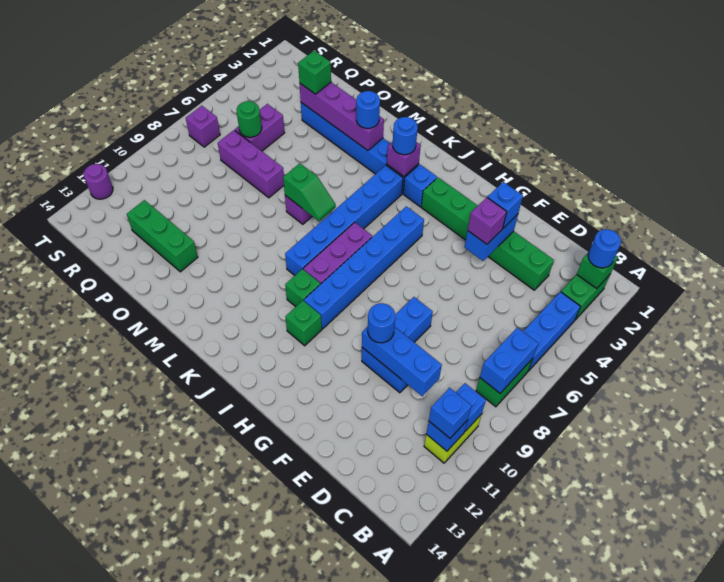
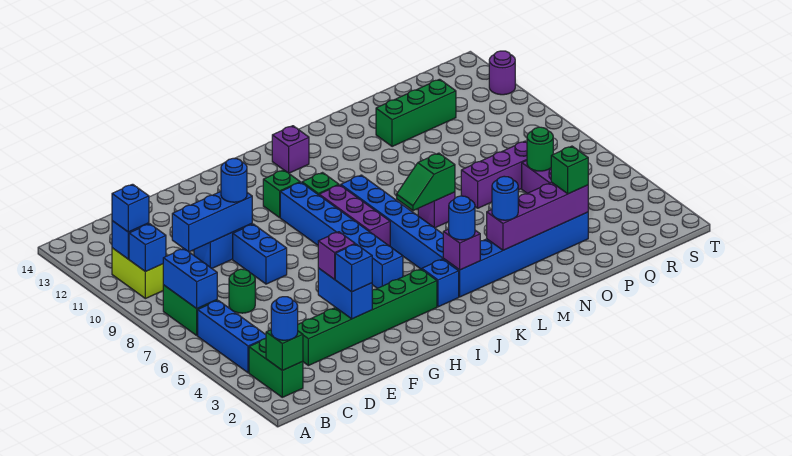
none -> green round brick D7 level 1
purple brick S7 level 1 -> purple brick K13 level 1

